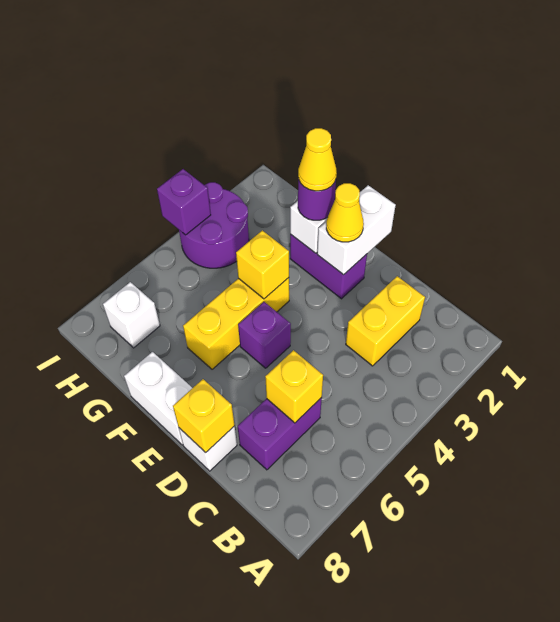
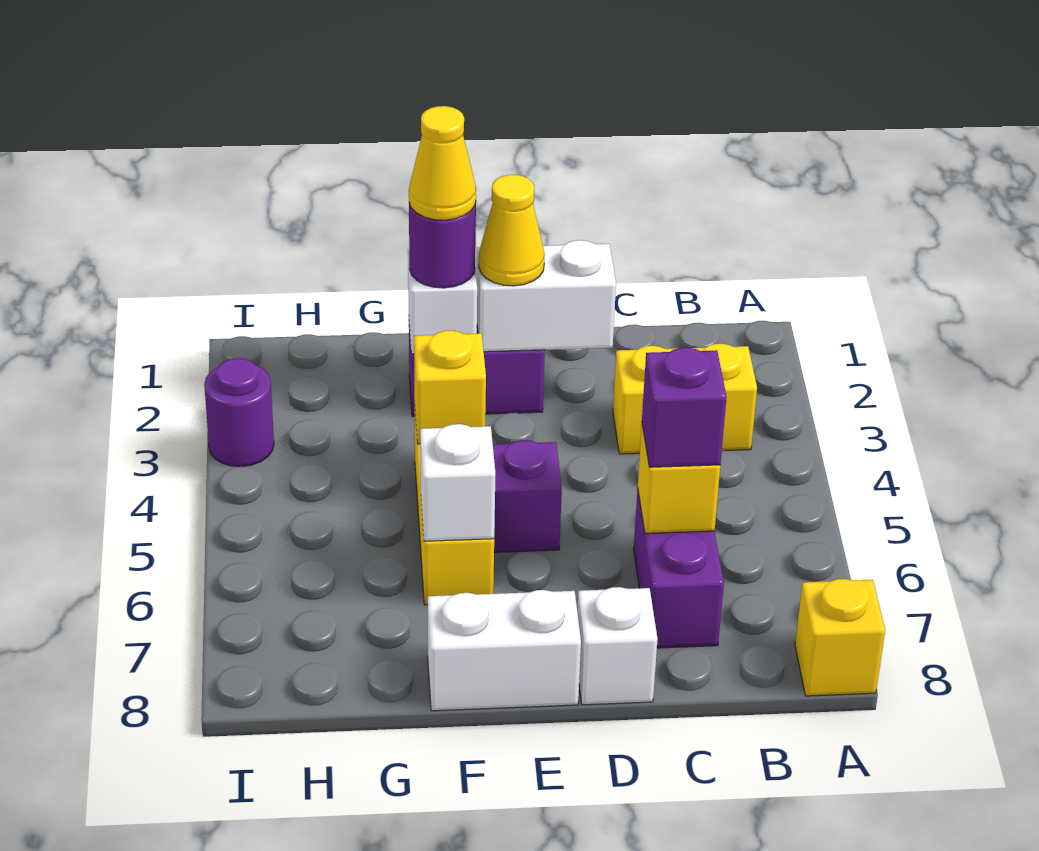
yellow brick C2:C3 level 1 -> yellow brick B3:C3 level 1
yellow brick D8 level 2 -> yellow brick A8 level 1
white brick E1:E2 level 2 -> white brick D2:E2 level 2
purple round brick H3:I4 level 1 -> purple round brick I3 level 1
white brick H7 level 1 -> white brick F6 level 2
purple brick I4 level 2 -> purple brick C6 level 3

